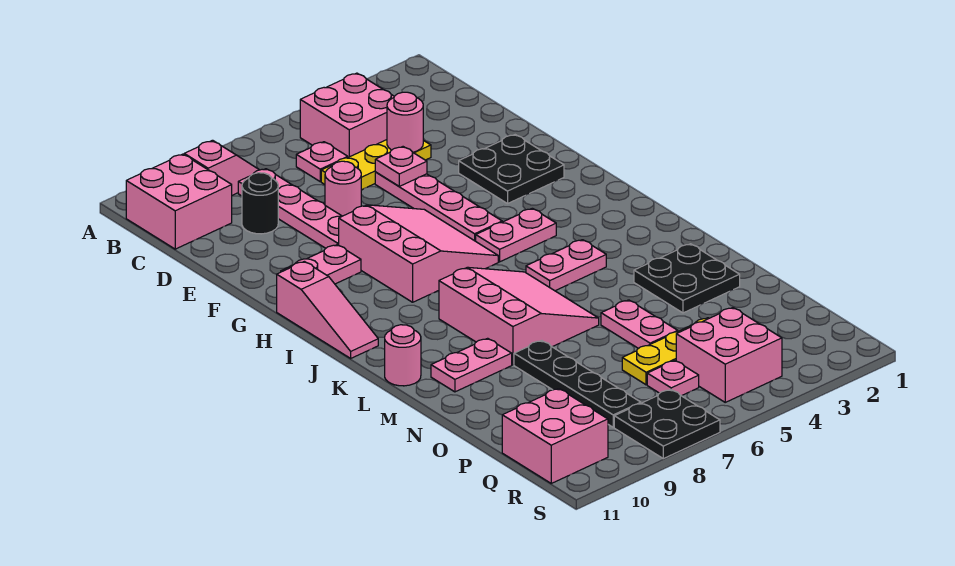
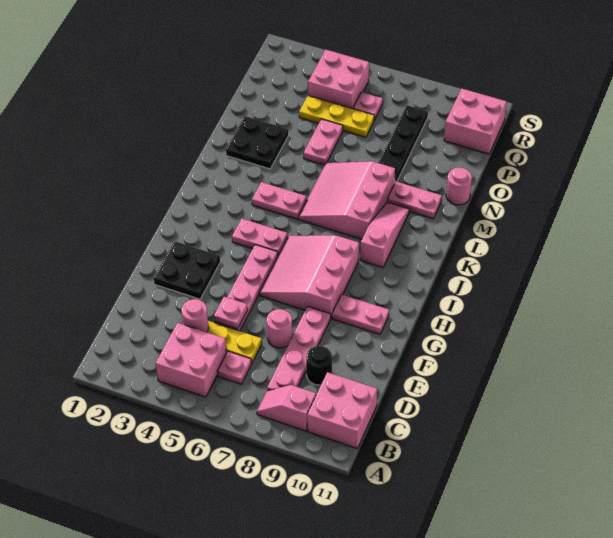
pink slope H11:J11 level 1 top H -> pink slope J9:L9 level 1 top J
pink round brick L11 level 1 -> pink round brick N11 level 1
black plate R7:S8 level 1 -> none

